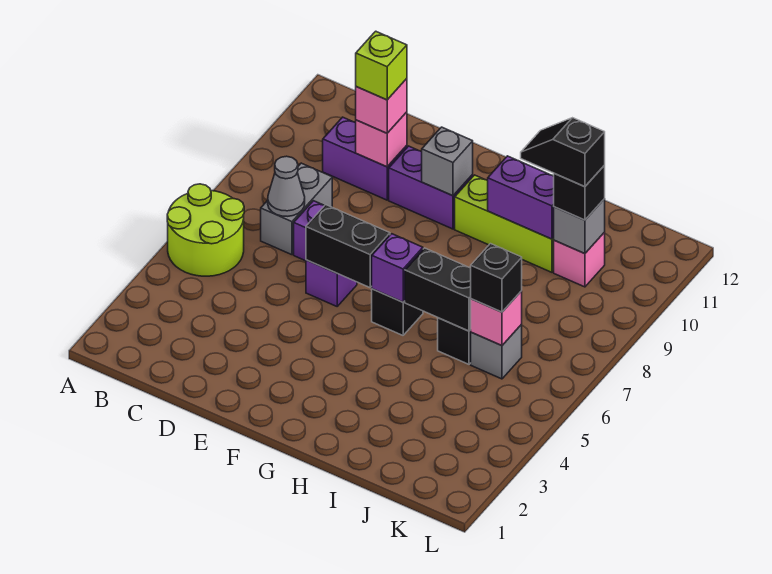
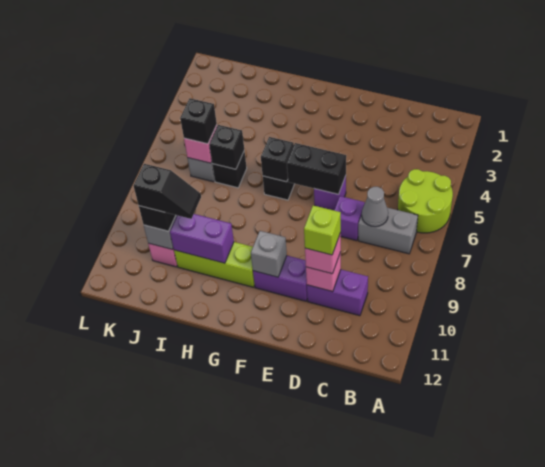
grey brick C7:C8 level 1 -> grey brick B7:C7 level 1
purple brick G6 level 2 -> black brick G6 level 2
black brick H6:I6 level 2 -> black brick I6 level 2

